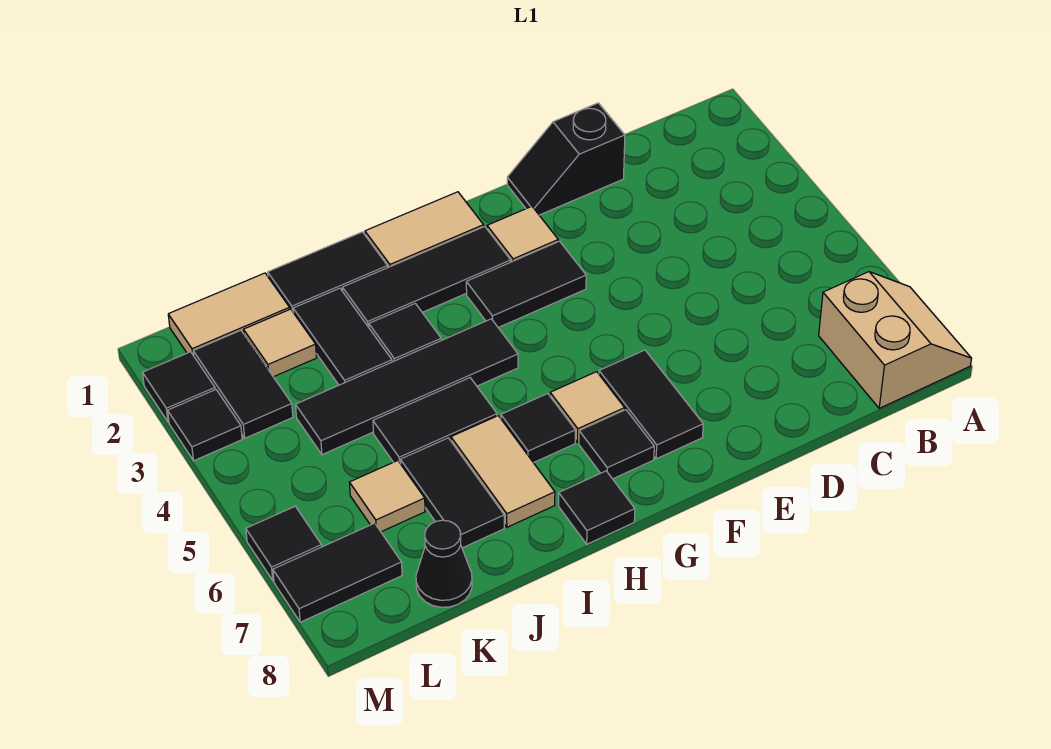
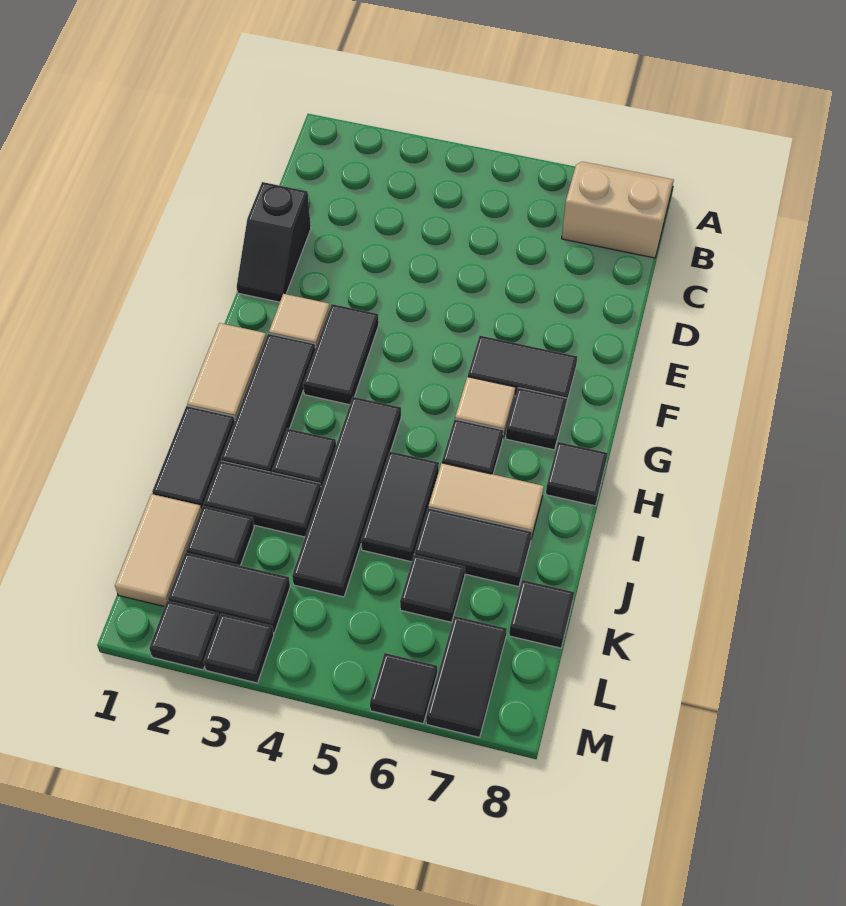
tan tile K2 level 1 -> black tile K2 level 1
tan tile K6 level 1 -> black tile K6 level 1
black cone K8 level 1 -> black tile K8 level 1

